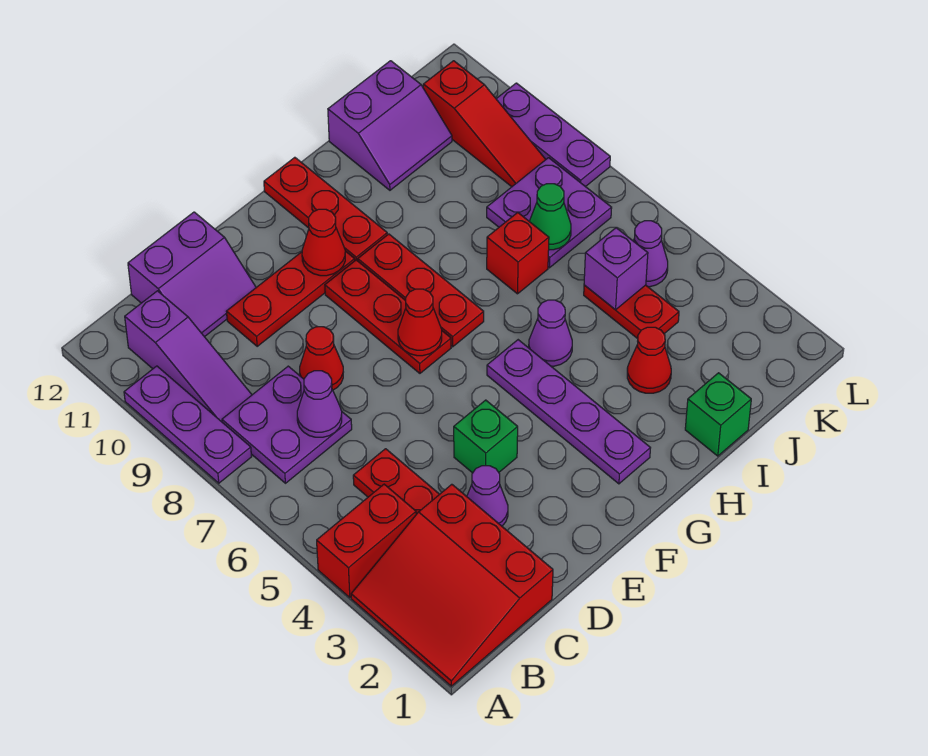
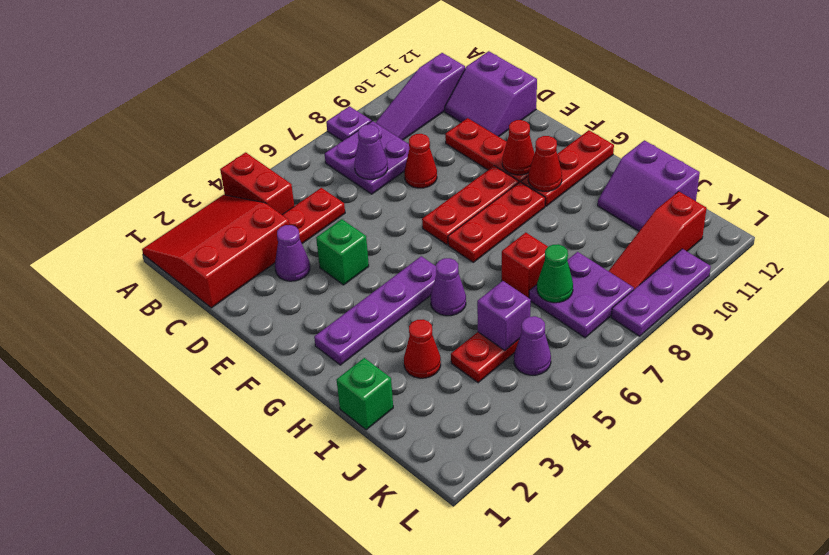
purple plate A8:A10 level 1 -> purple plate A8 level 1
red cone F7 level 2 -> red cone G10 level 2

